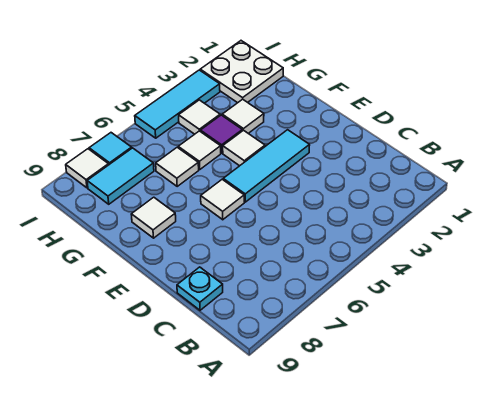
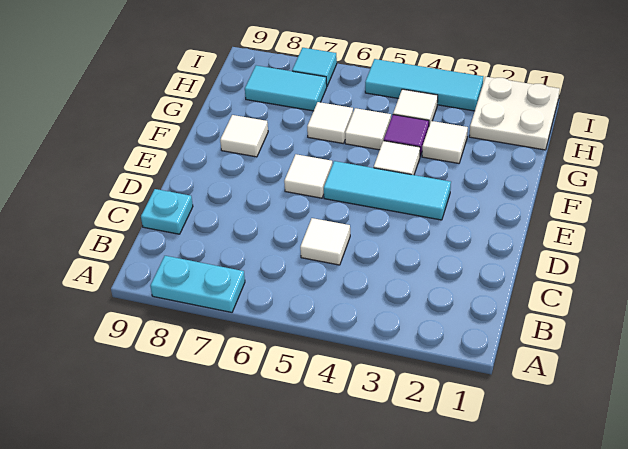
none -> cyan plate A7:A8 level 1
white tile I8 level 1 -> white tile C5 level 1

